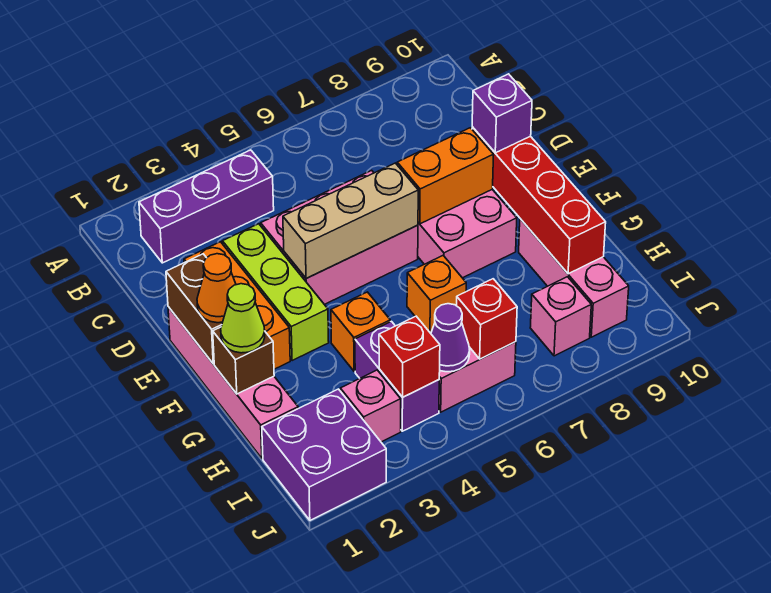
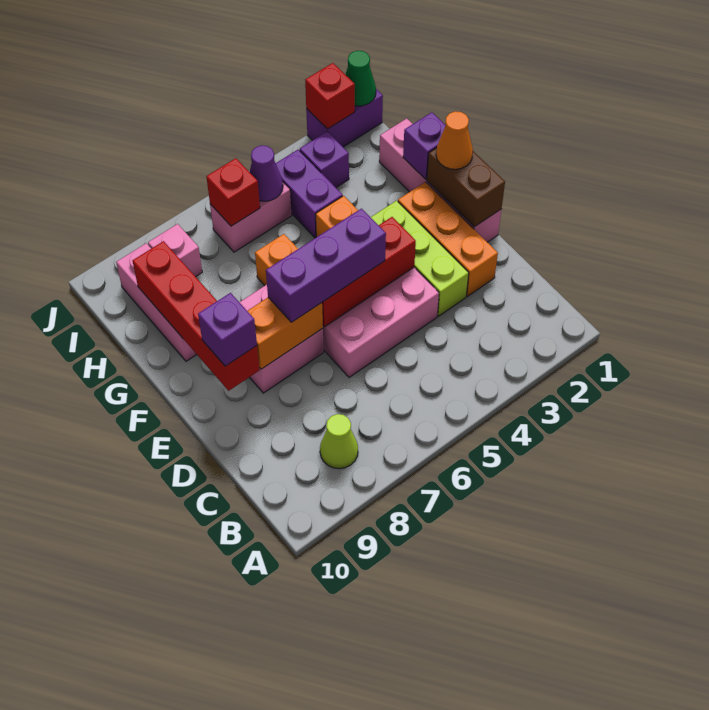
purple brick B2:B4 level 1 -> purple brick E5:E7 level 3
tan brick E4:E6 level 2 -> red brick E4:E6 level 2
brown brick G1 level 2 -> purple brick G1 level 2
lime cone G1 level 3 -> lime cone B8 level 1
purple brick I1:J2 level 1 -> purple brick J1:J2 level 1
pink brick I3 level 1 -> purple brick I3 level 1
red brick I4 level 2 -> red brick J2 level 2
none -> green cone J1 level 2

